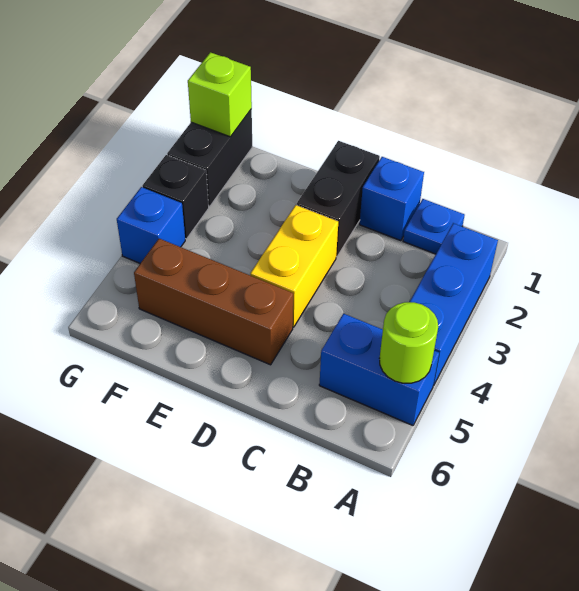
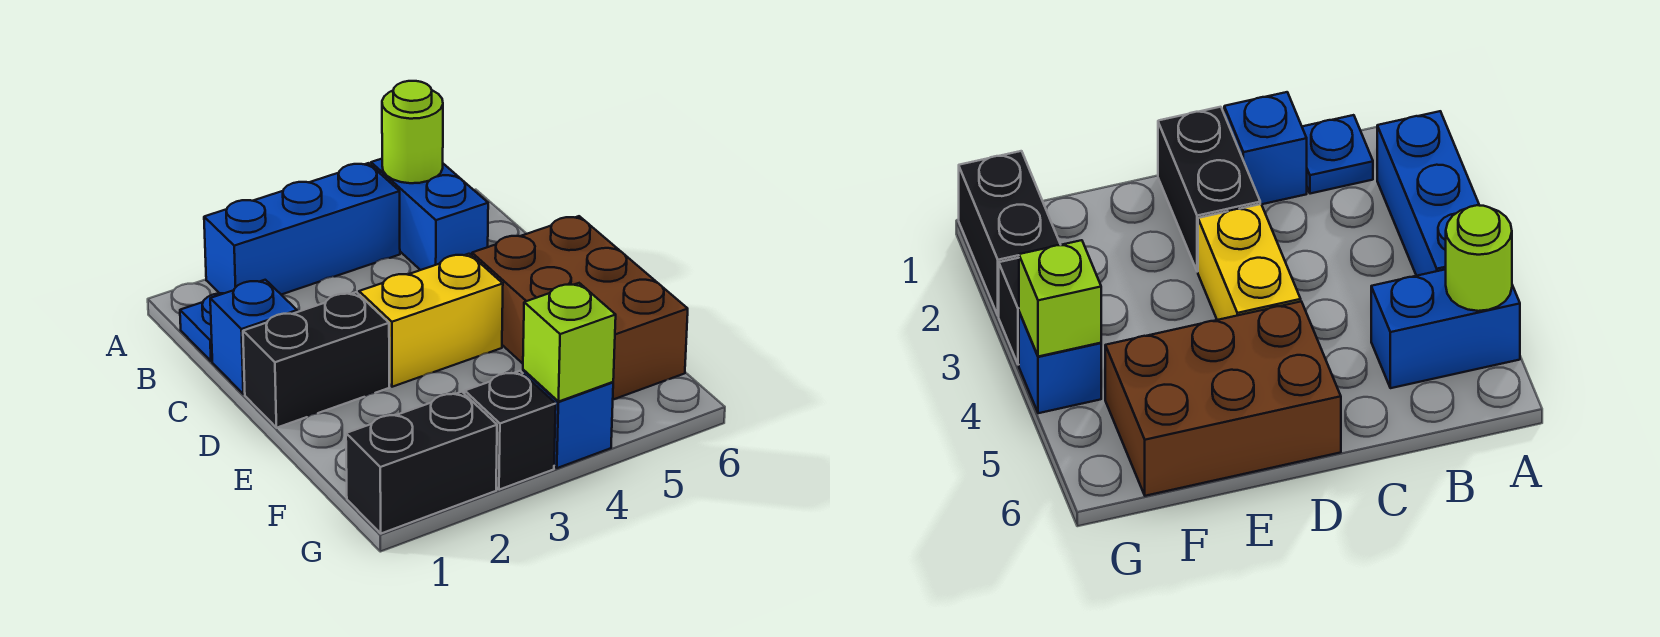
brown brick D5:F5 level 1 -> brown brick D5:F6 level 1
lime brick G1 level 2 -> lime brick G4 level 2

